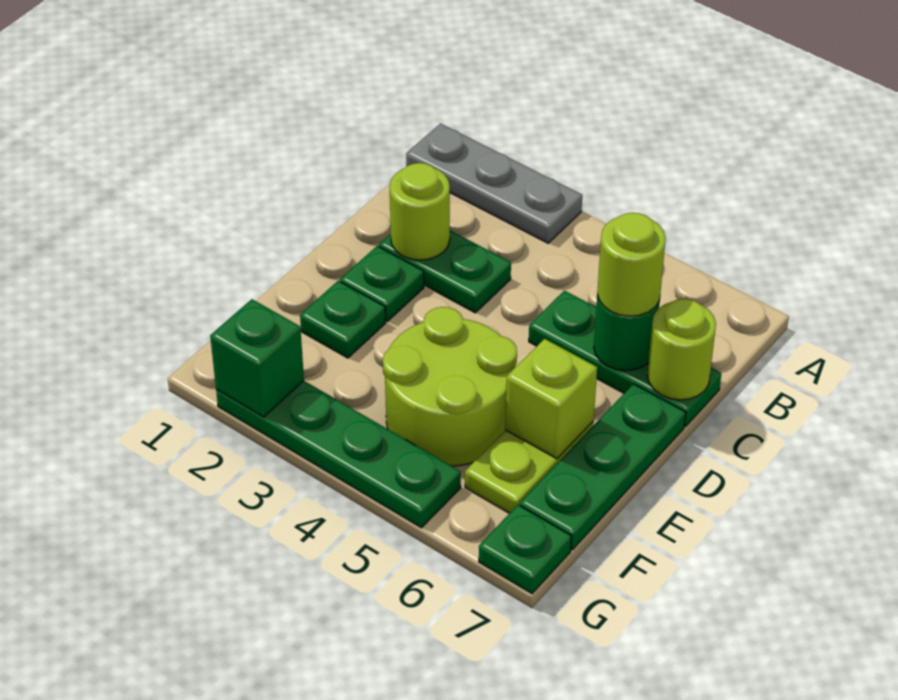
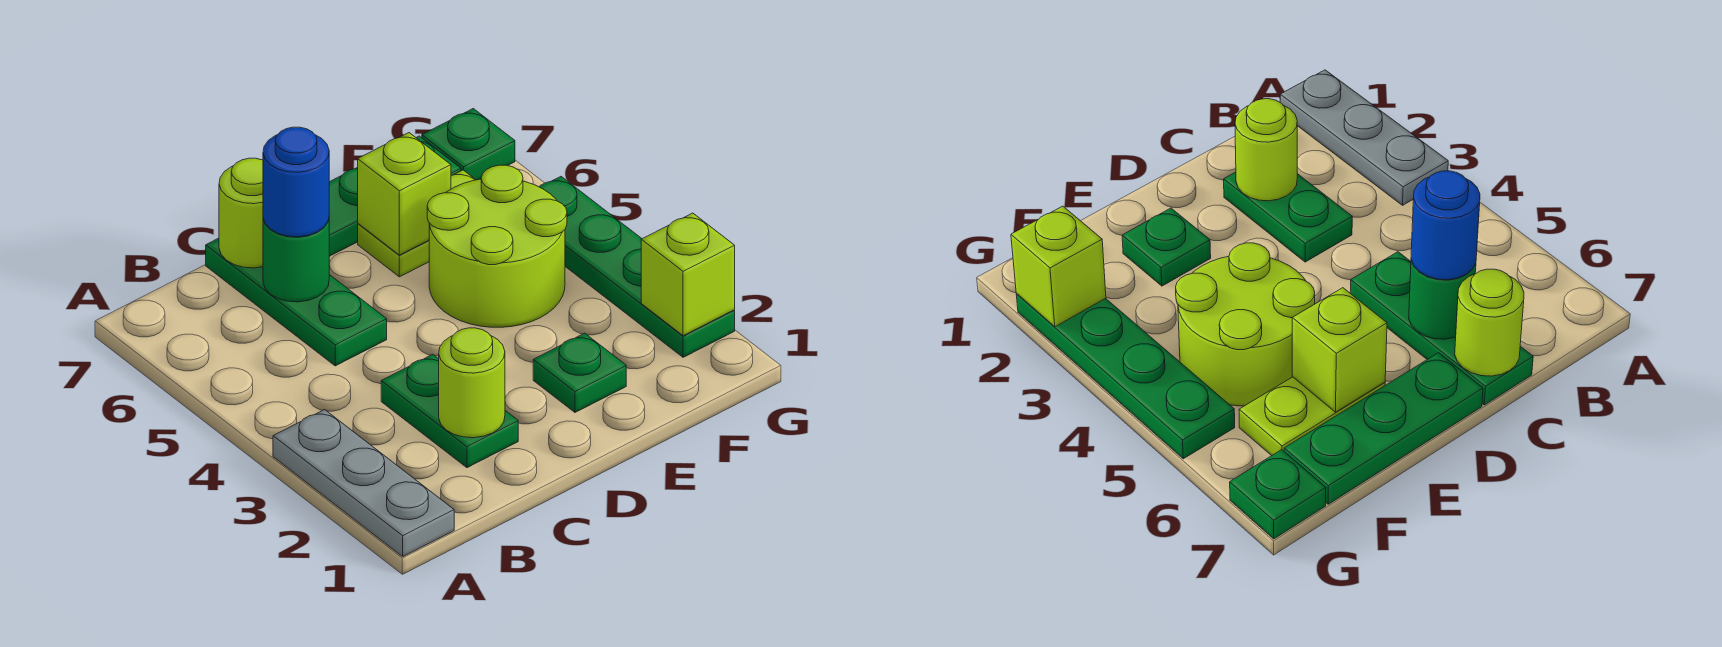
lime round brick C6 level 3 -> blue round brick C6 level 3
green plate D2 level 1 -> none
green brick G2 level 2 -> lime brick G2 level 2

